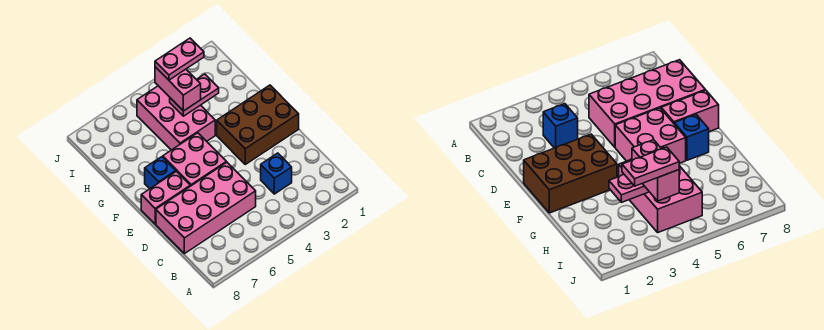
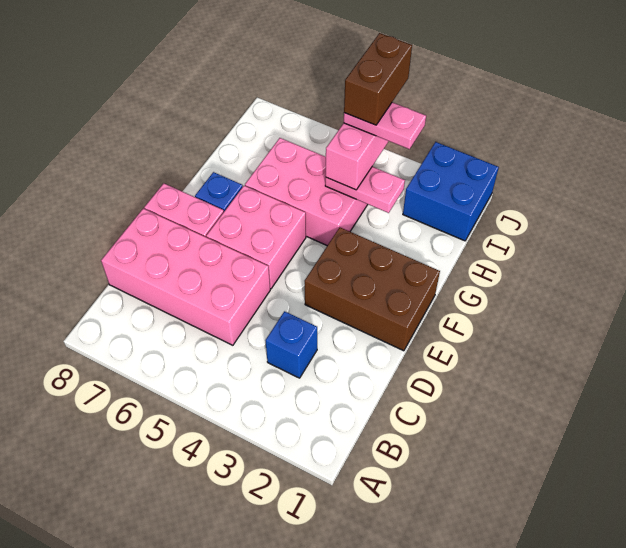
pink brick G4:I5 level 1 -> pink brick G4:H6 level 1
none -> blue brick I1:J2 level 1
none -> brown brick I4:J4 level 5

